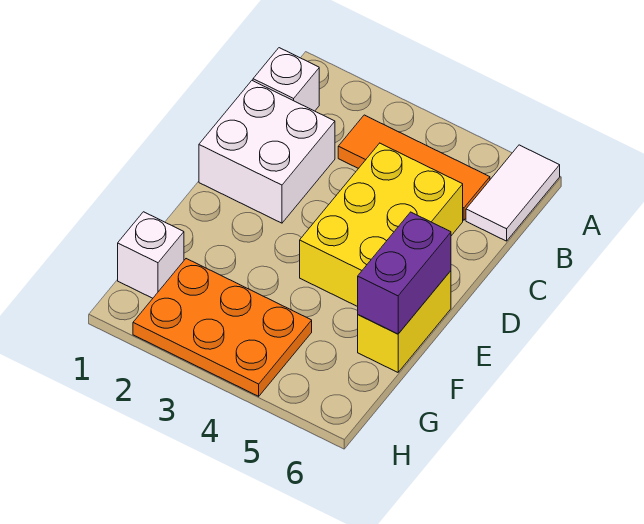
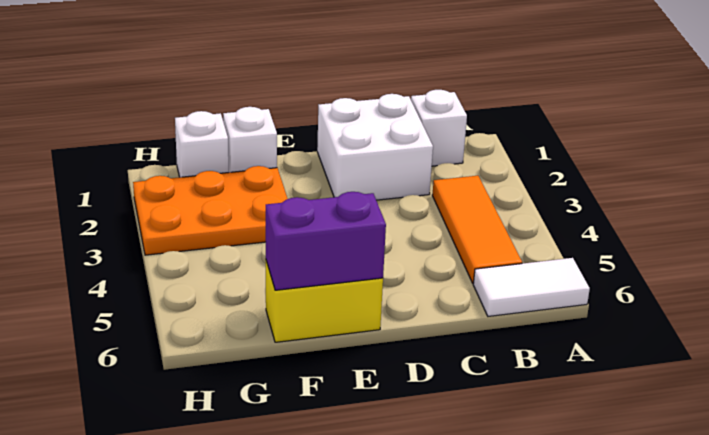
yellow brick C4:E5 level 1 -> none
none -> white brick F1 level 1
orange plate G2:H4 level 1 -> orange plate F2:H3 level 1

